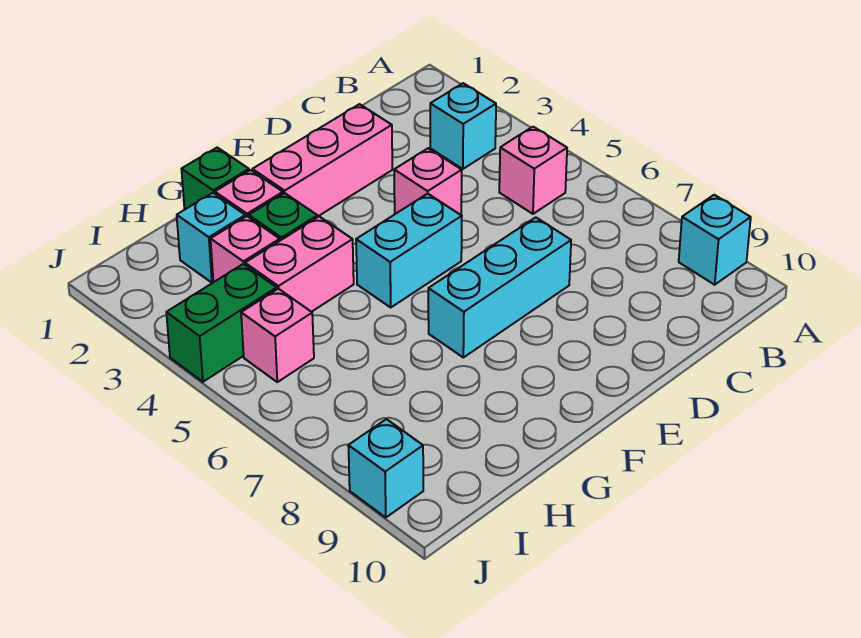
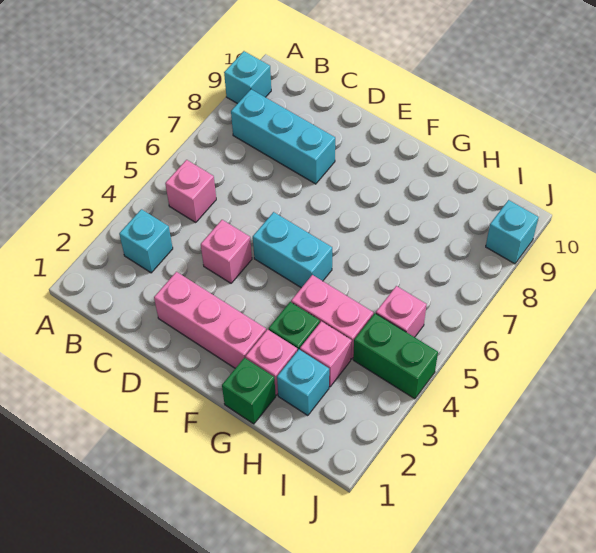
cyan brick D7:F7 level 1 -> cyan brick B8:D8 level 1

